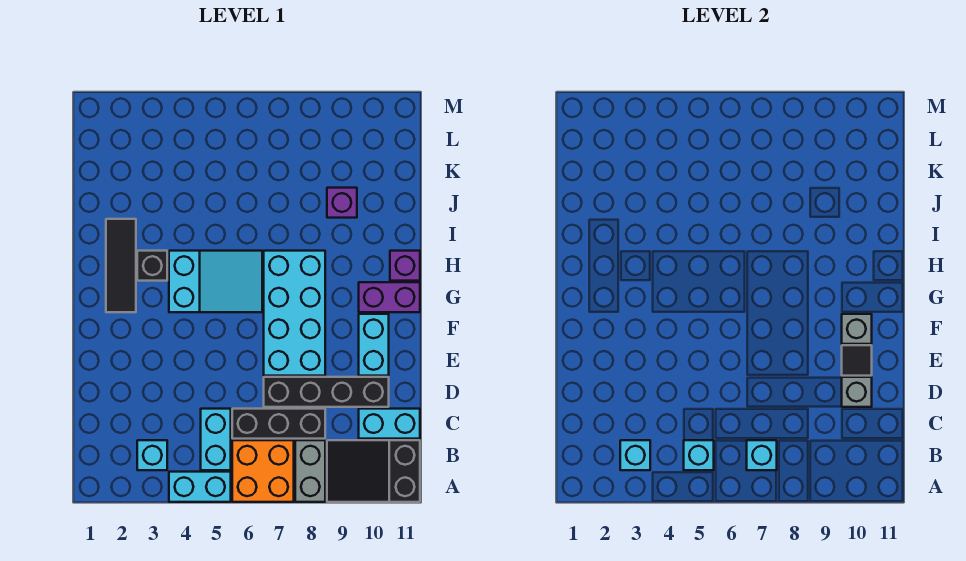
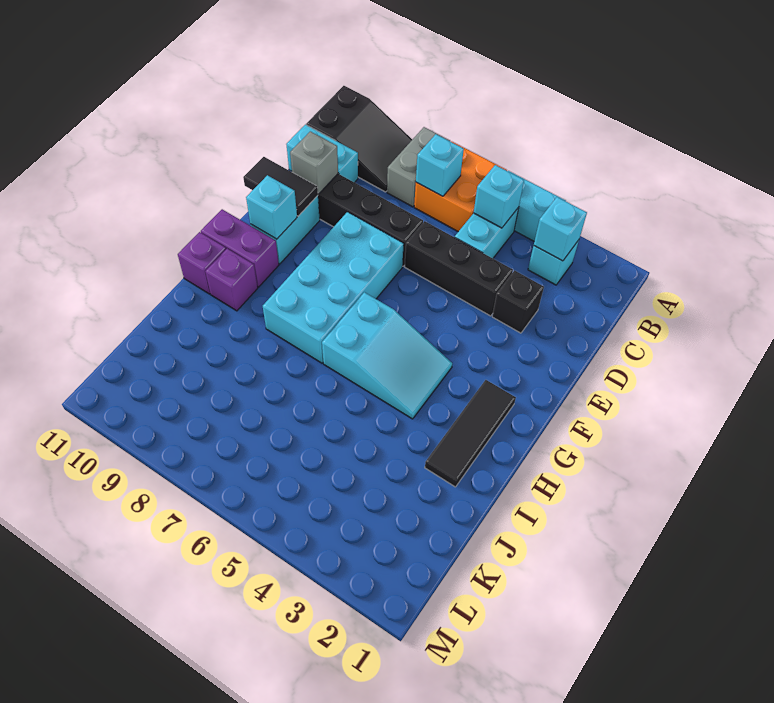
black brick C6:C8 level 1 -> black brick D4:D6 level 1
black tile E10 level 2 -> black tile E10:E11 level 2
grey brick F10 level 2 -> cyan brick F10 level 2
cyan slope G4:H6 level 1 top 4 -> cyan slope G4:H6 level 1 top 6
black brick H3 level 1 -> black brick D3 level 1
purple brick J9 level 1 -> purple brick H10 level 1

